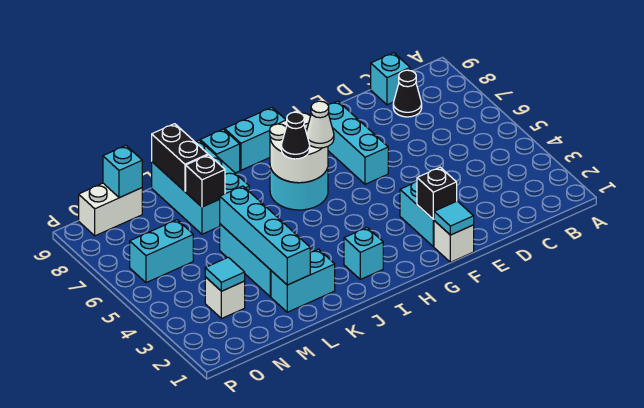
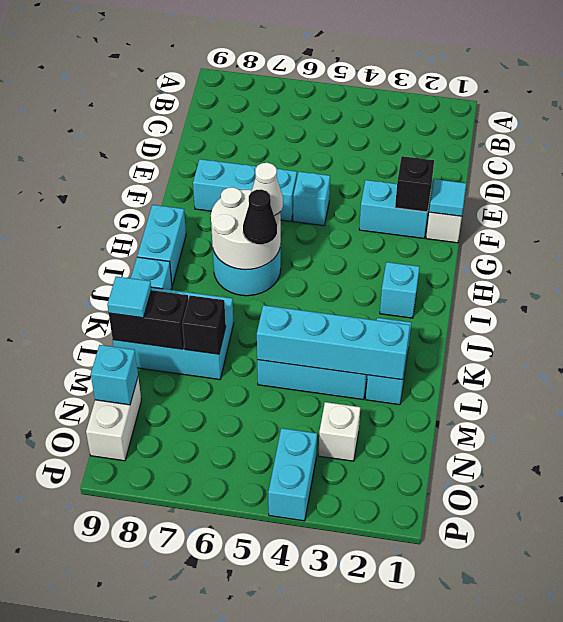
black cone C8 level 1 -> none
cyan brick C9 level 1 -> cyan brick F5 level 1
cyan tile N3 level 2 -> cyan tile L9 level 3
cyan brick N6:O6 level 1 -> cyan brick O4:P4 level 1

